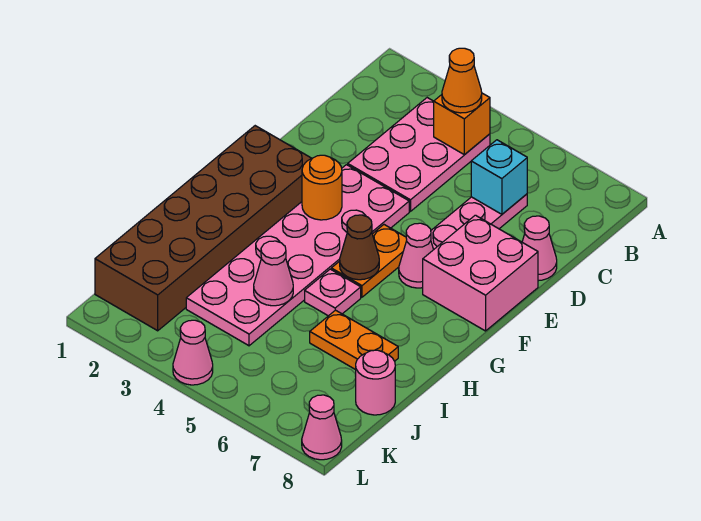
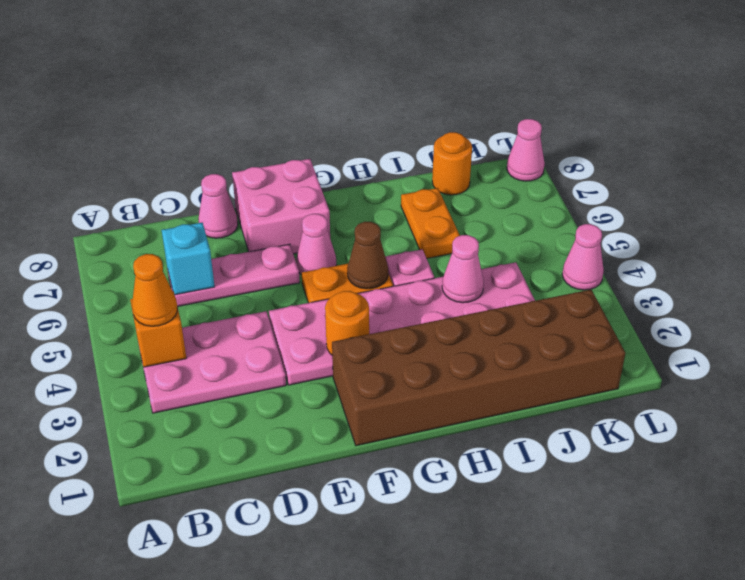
pink round brick J8 level 1 -> orange round brick J8 level 1

